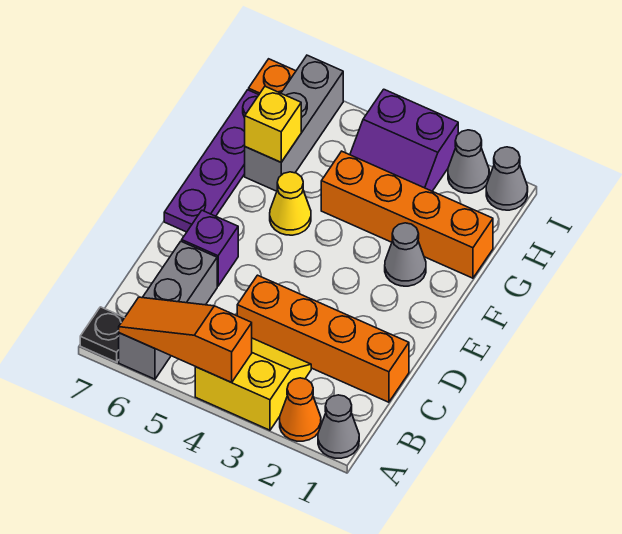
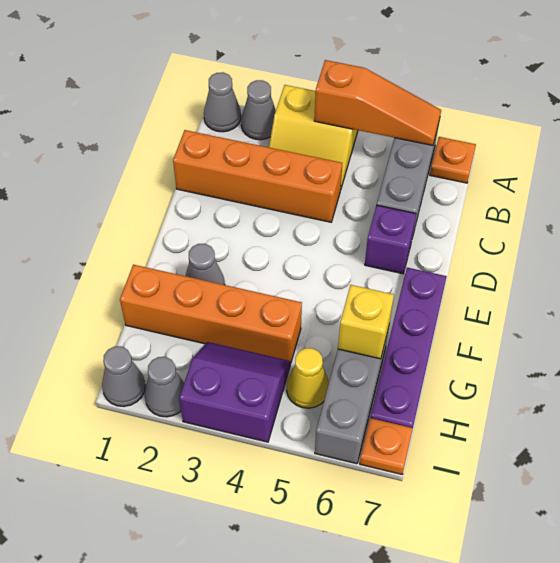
orange cone A2 level 1 -> grey cone A2 level 1
black plate A7 level 1 -> orange plate A7 level 1
yellow cone F5 level 1 -> yellow cone H5 level 1

